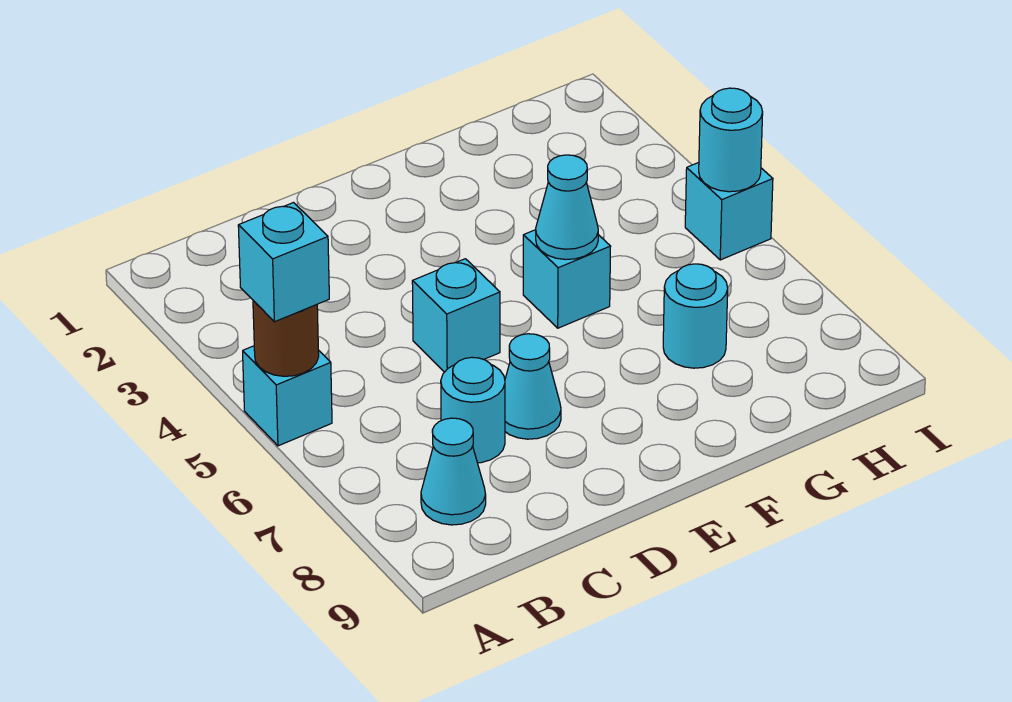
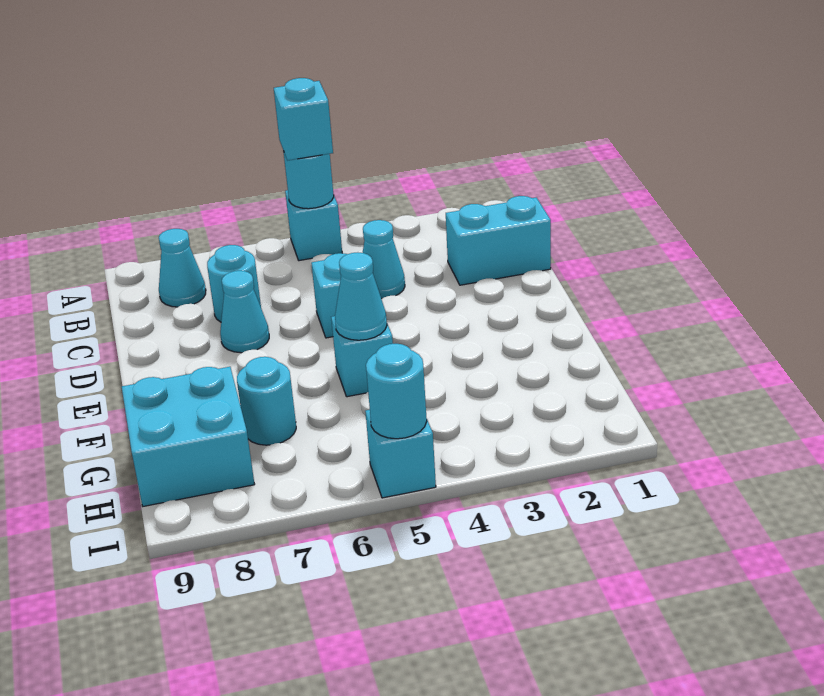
brown round brick A5 level 2 -> cyan round brick A5 level 2
none -> cyan brick C1:C2 level 1
none -> cyan cone C4 level 1
none -> cyan brick G8:H9 level 1

